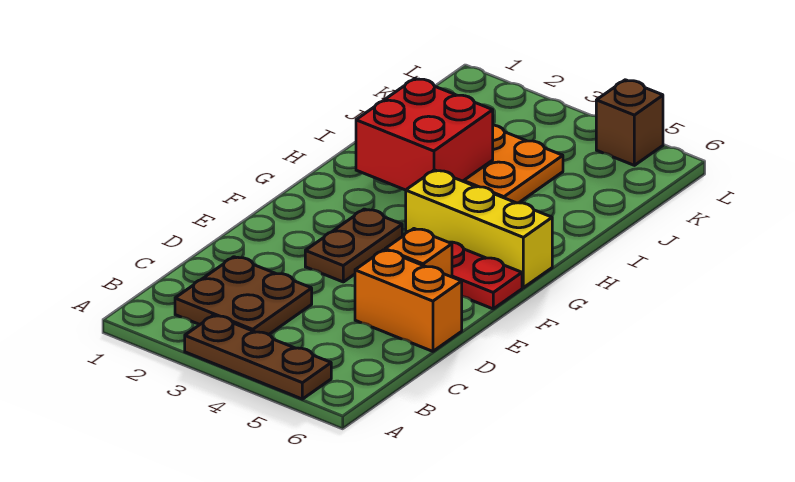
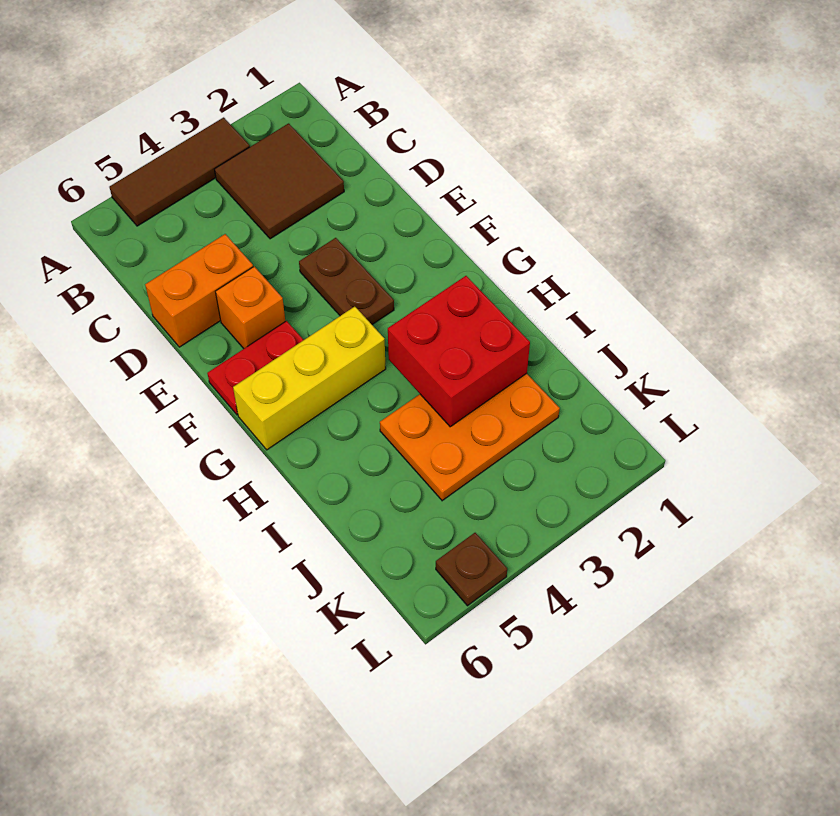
brown plate A3:A5 level 1 -> brown tile A3:A5 level 1
brown plate B2:C3 level 1 -> brown tile B2:C3 level 1
brown brick L5 level 1 -> brown plate L5 level 1

